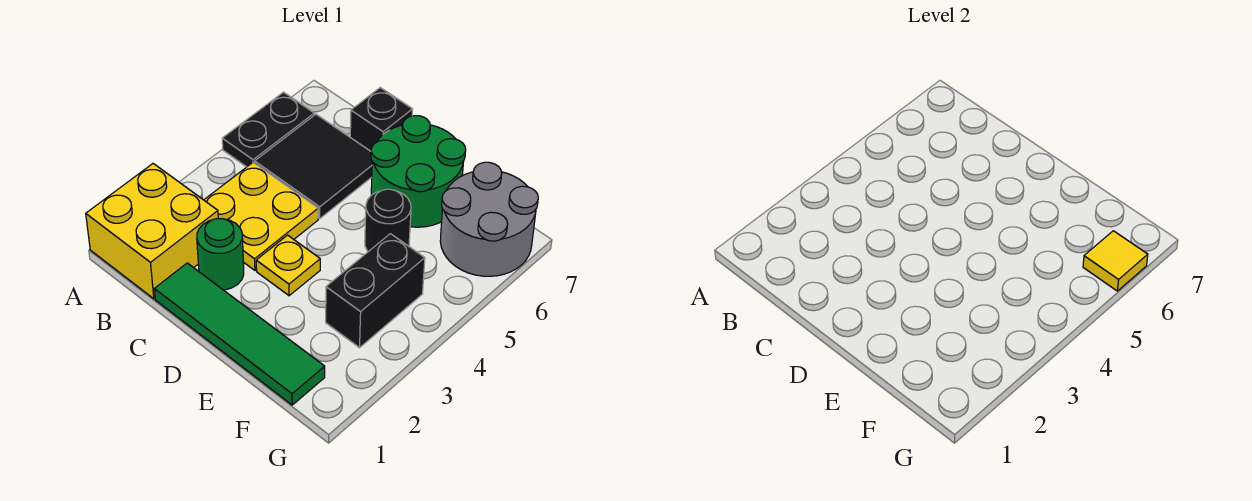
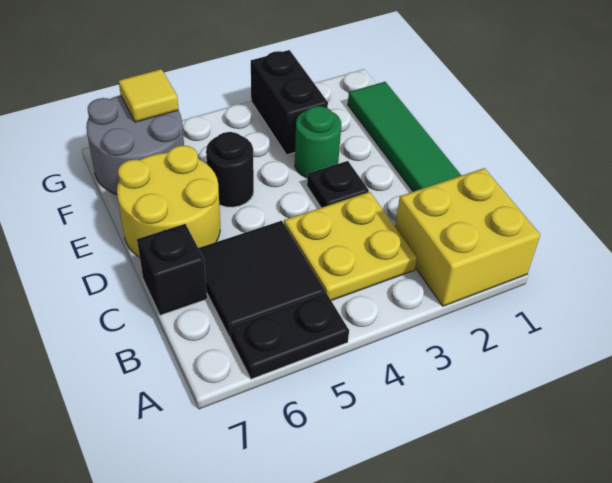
green round brick C2 level 1 -> green round brick E3 level 1
yellow plate D3 level 1 -> black plate D3 level 1
green round brick D6:E7 level 1 -> yellow round brick D6:E7 level 1
black brick F3:F4 level 1 -> black brick F3:G3 level 1

